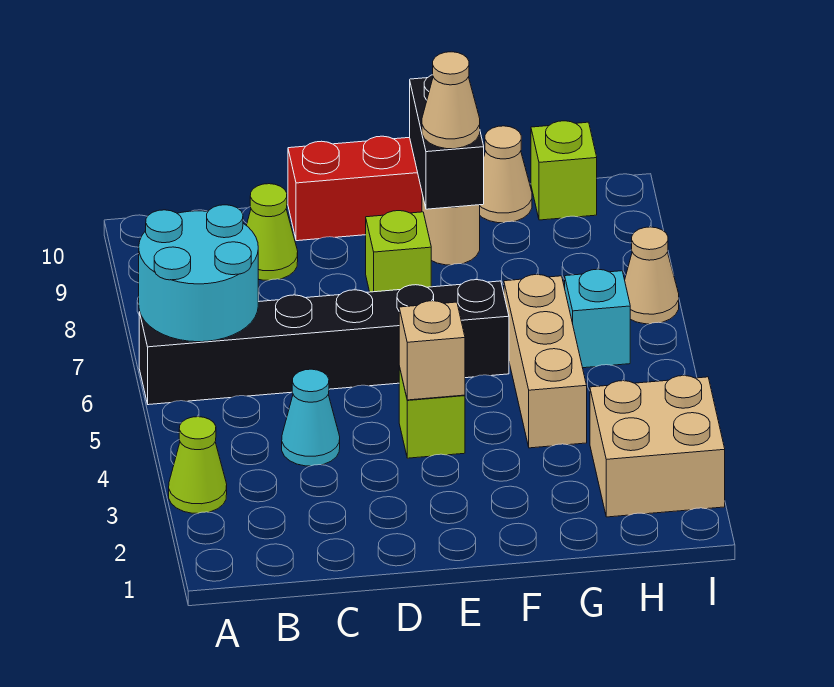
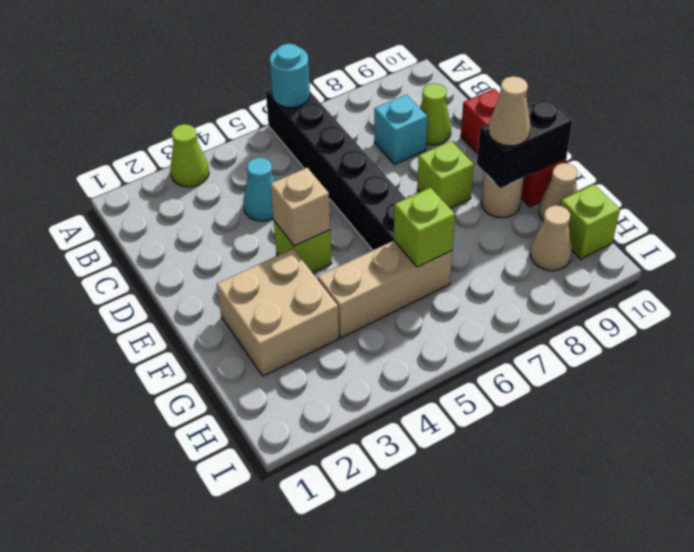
cyan round brick A6:B7 level 2 -> cyan round brick A6 level 2
none -> lime brick G6 level 2
tan brick H2:I3 level 1 -> tan brick F2:G3 level 1
cyan brick H6 level 1 -> cyan brick C8 level 1
tan cone I7 level 1 -> tan cone H9 level 1

